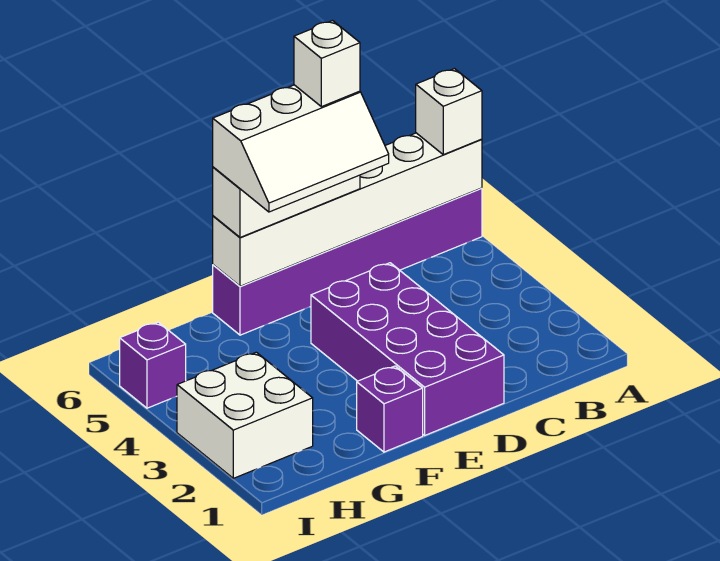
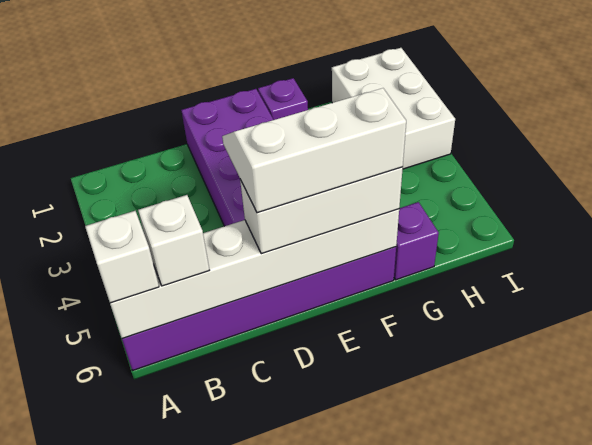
white brick D6 level 5 -> white brick B6 level 3
white brick H2:I3 level 1 -> white brick H1:I3 level 1
purple brick I5 level 1 -> purple brick G6 level 1

